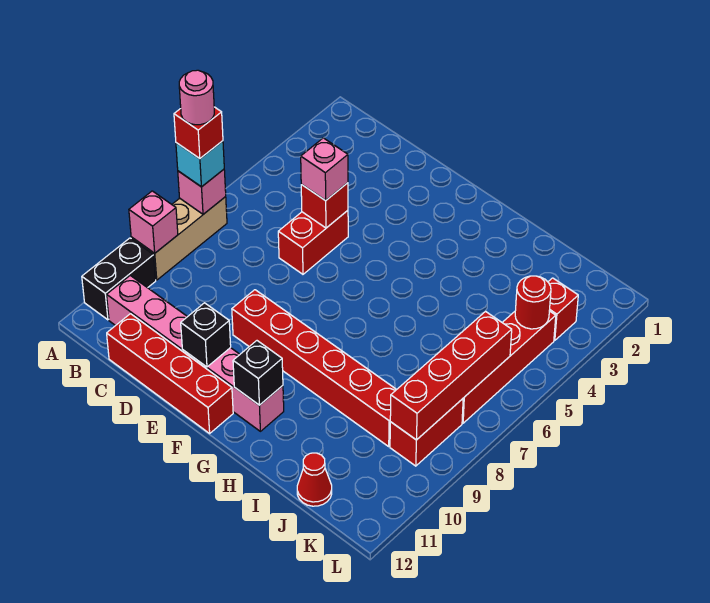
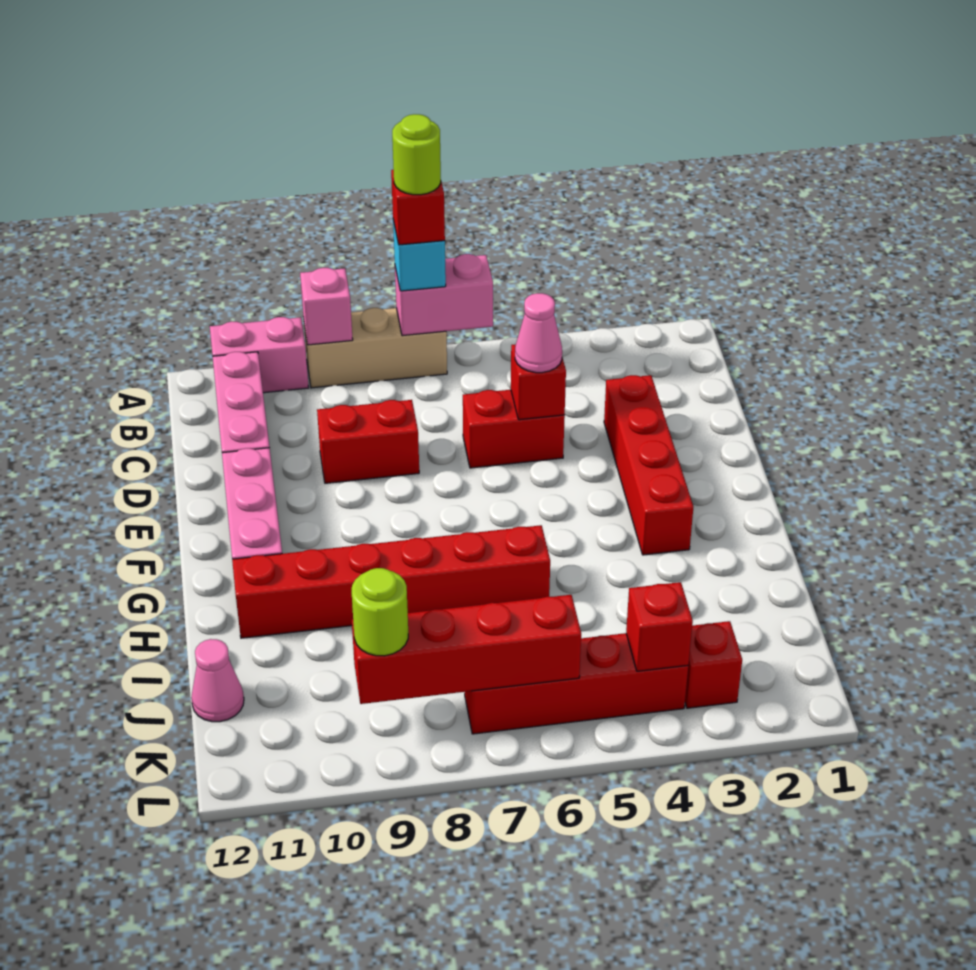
pink brick A7 level 2 -> pink brick A6:A7 level 2
pink round brick A7 level 5 -> lime round brick A7 level 5
black brick A10:A11 level 1 -> pink brick A10:A11 level 1
red brick C12:F12 level 1 -> red brick D3:G3 level 1
pink brick D5 level 3 -> pink cone D5 level 3
red brick E9:J9 level 1 -> red brick H6:H11 level 1
black brick E11 level 2 -> none
black brick G11 level 2 -> none
red cone J12 level 1 -> pink cone J12 level 1
red round brick K4 level 2 -> red brick K4 level 2
red brick K8:K9 level 1 -> red brick D8:D9 level 1
none -> lime round brick K9 level 3

